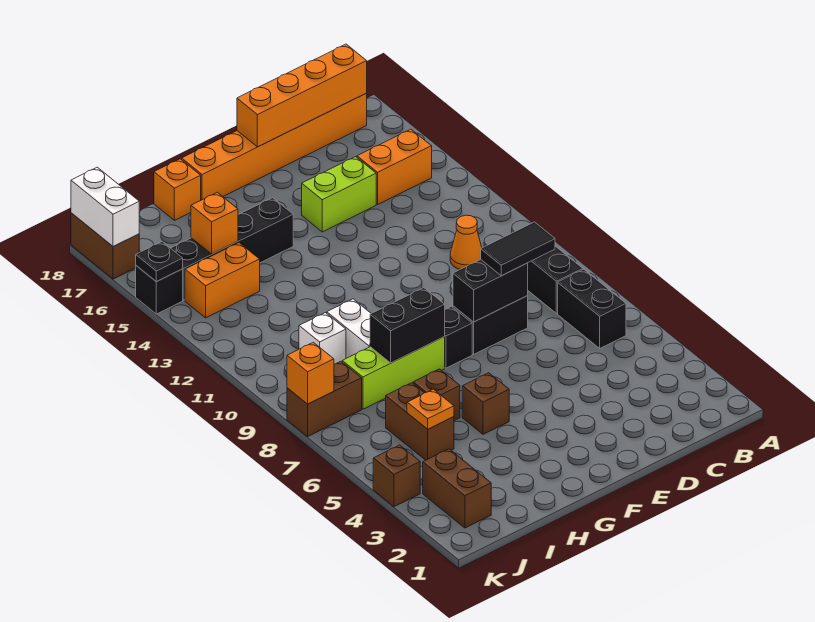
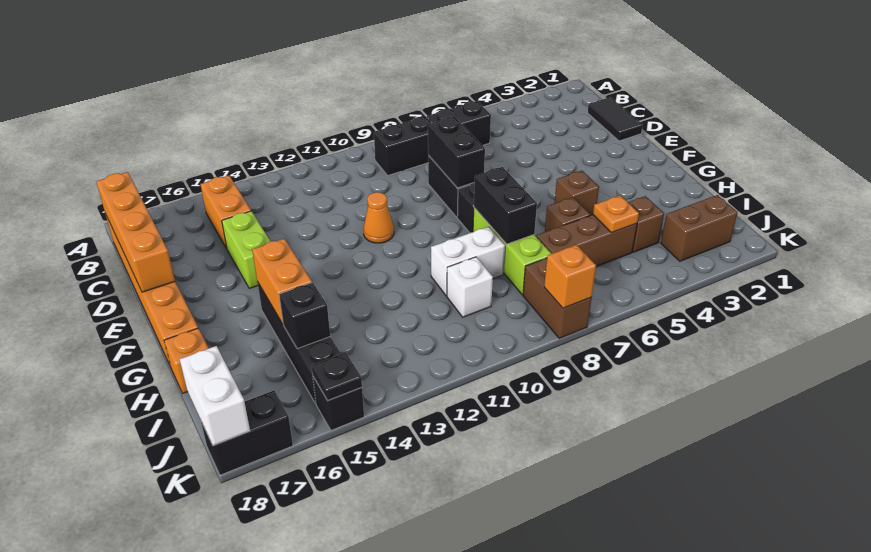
black tile C8:D8 level 3 -> black tile C1:D1 level 1
orange cone C11 level 1 -> orange cone E11 level 1
brown brick I5:I6 level 1 -> brown brick I5:I7 level 1
orange brick I14:J14 level 1 -> orange brick G15:H15 level 2
orange brick I15 level 2 -> black brick I15 level 2
brown brick K4 level 1 -> brown brick I4 level 1
brown brick K17:K18 level 1 -> black brick K17:K18 level 1
white brick K17:K18 level 2 -> white brick J18:K18 level 2

